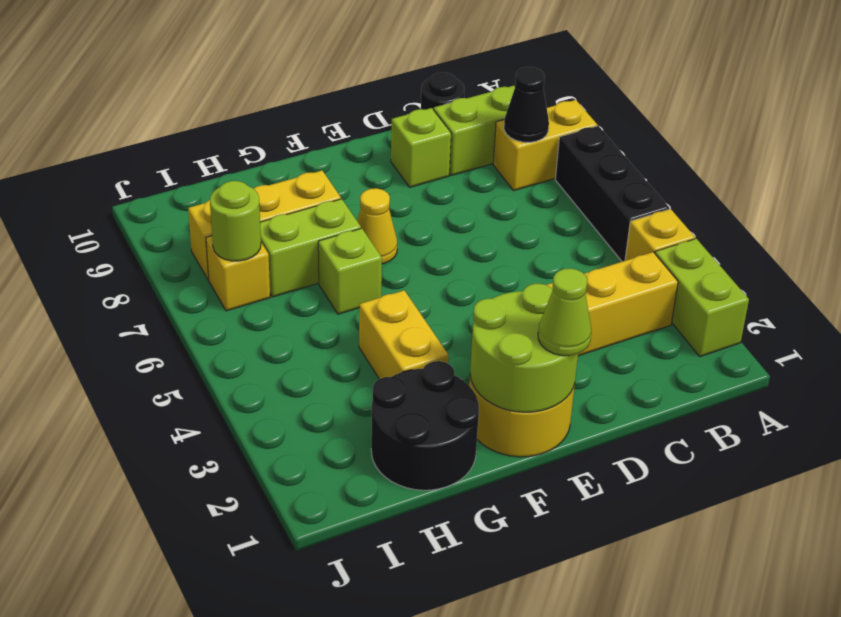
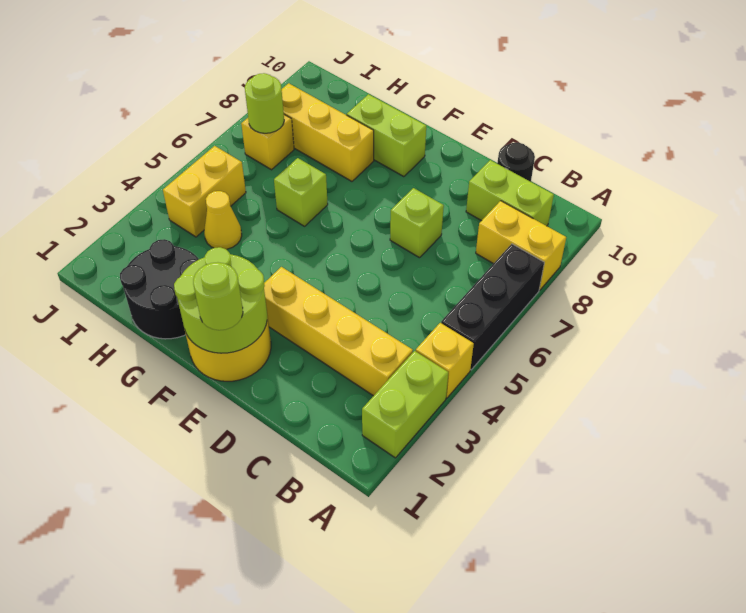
black cone B8 level 2 -> none
lime brick D9 level 1 -> lime brick D7 level 1
lime cone E1 level 3 -> lime round brick E1 level 3
yellow cone F7 level 1 -> yellow cone H4 level 1
yellow brick G3:G4 level 1 -> yellow brick I4:I5 level 1
lime brick G7:H7 level 1 -> lime brick F9:G9 level 1

